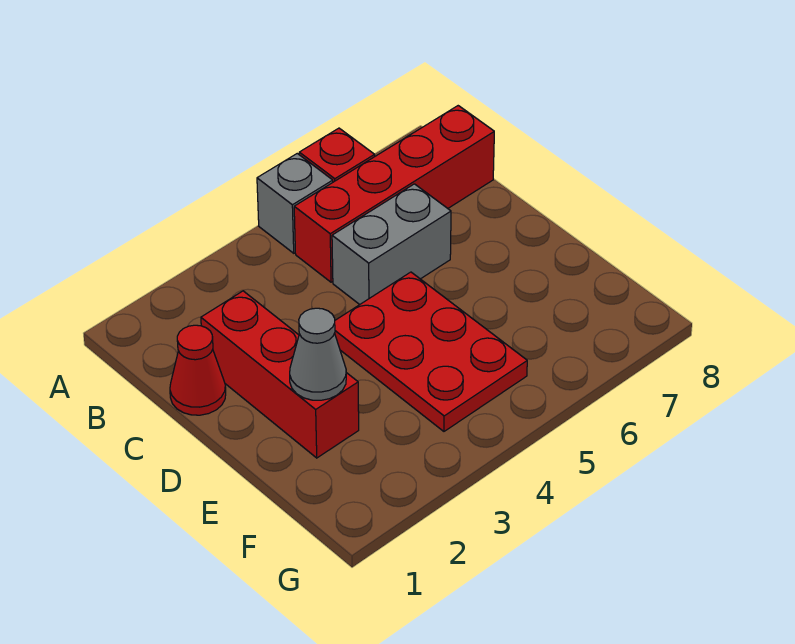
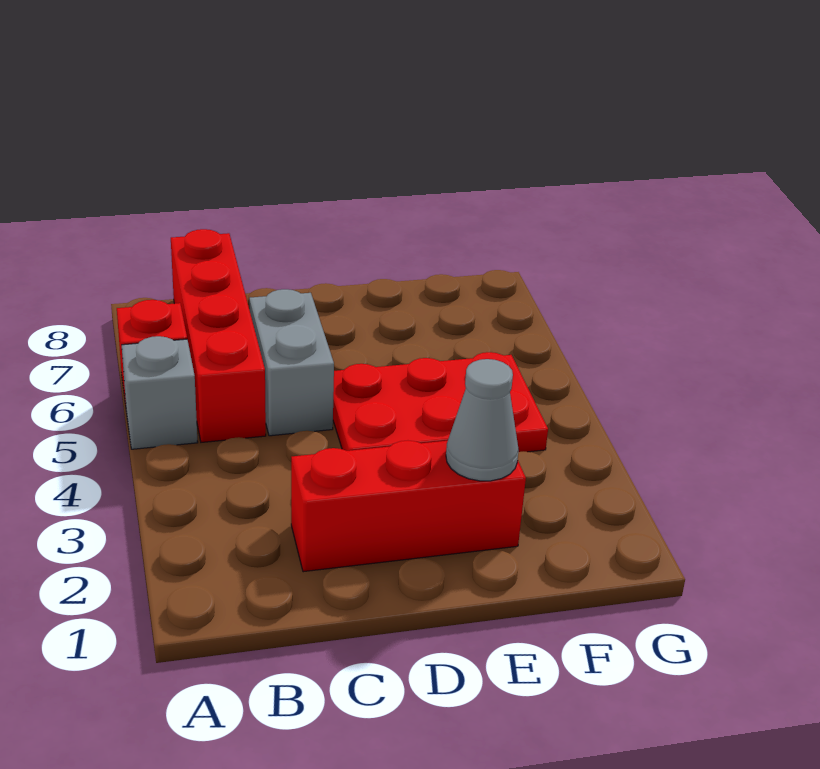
red cone C1 level 1 -> none

